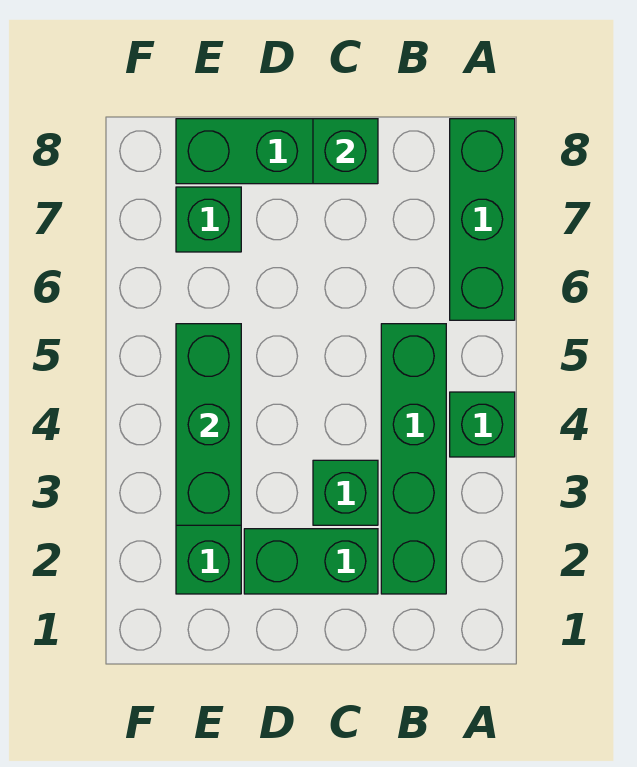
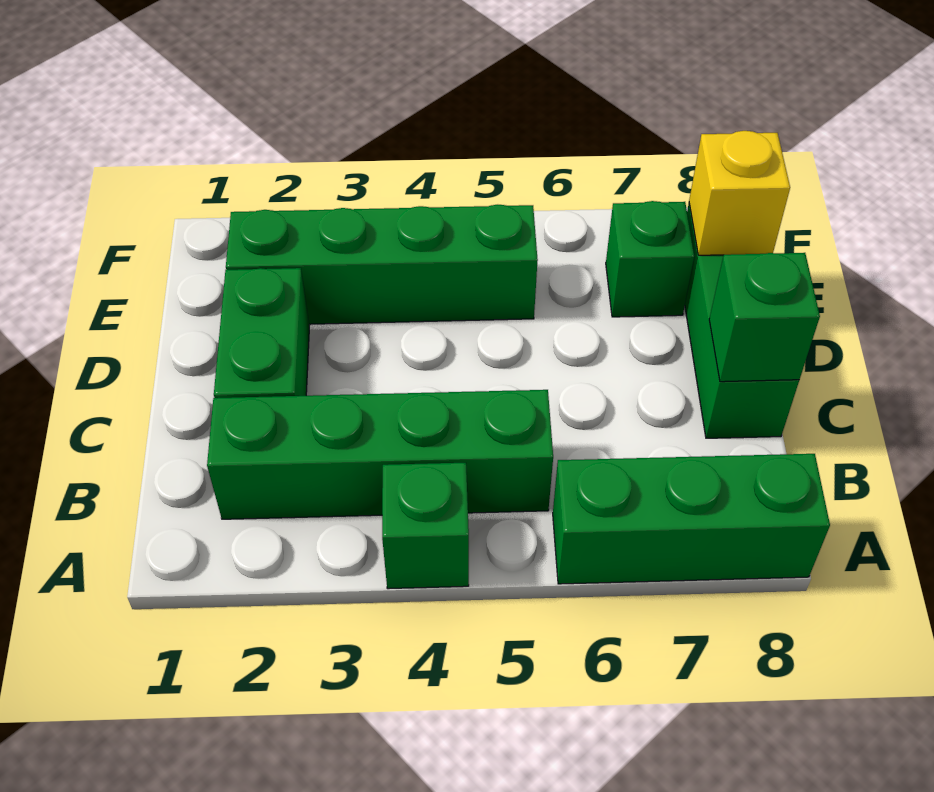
green brick C3 level 1 -> none
green brick E3:E5 level 2 -> none
none -> yellow brick E8 level 2

